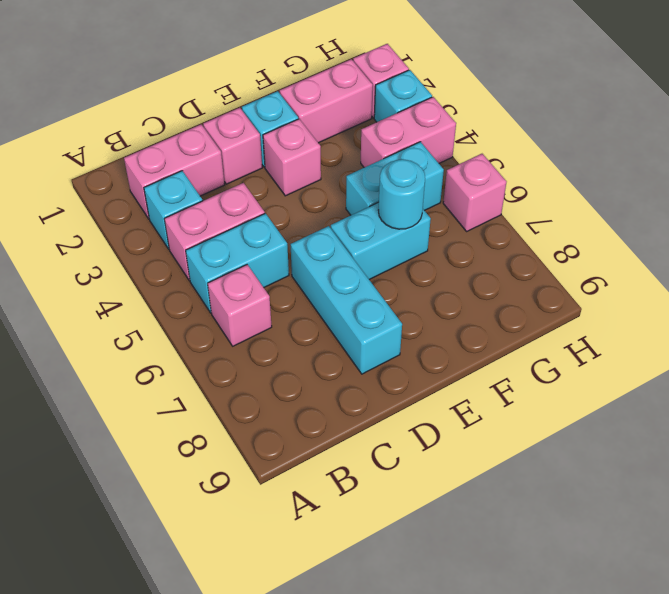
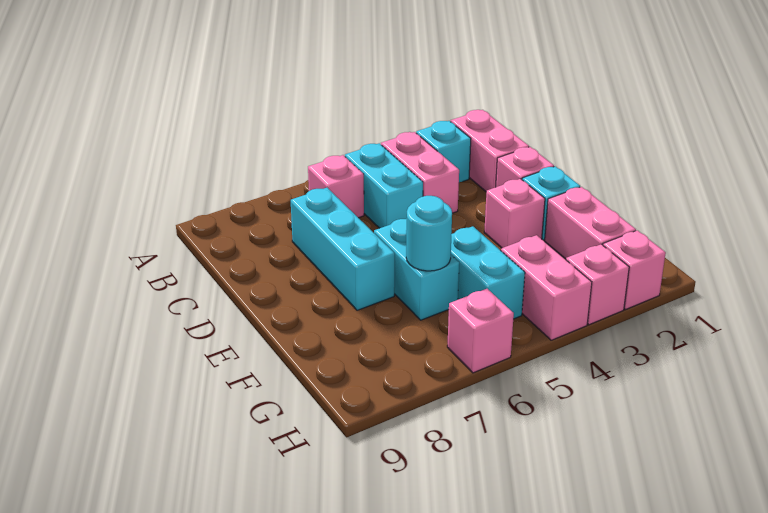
cyan brick D6:D8 level 1 -> cyan brick C7:E7 level 1
cyan brick H3 level 1 -> pink brick H3 level 1

